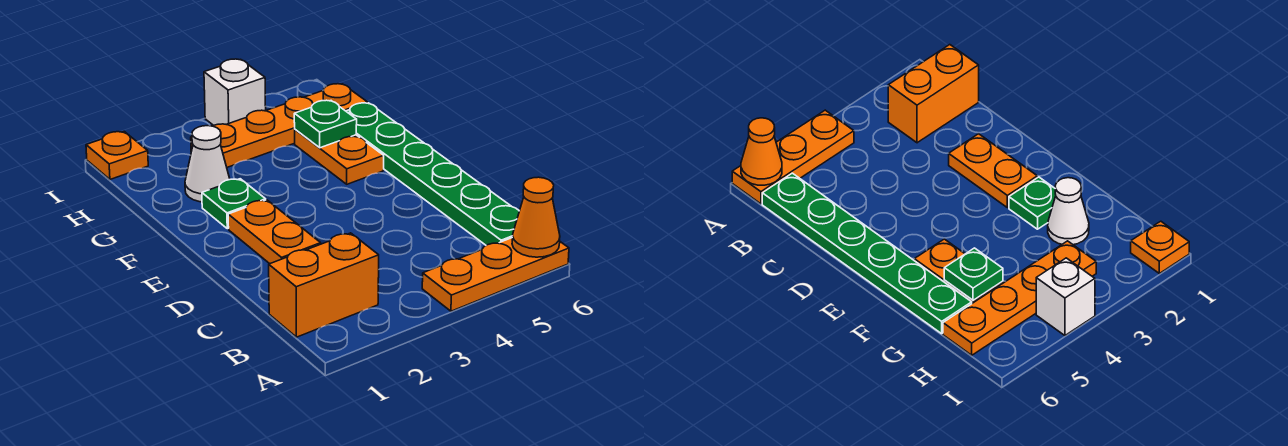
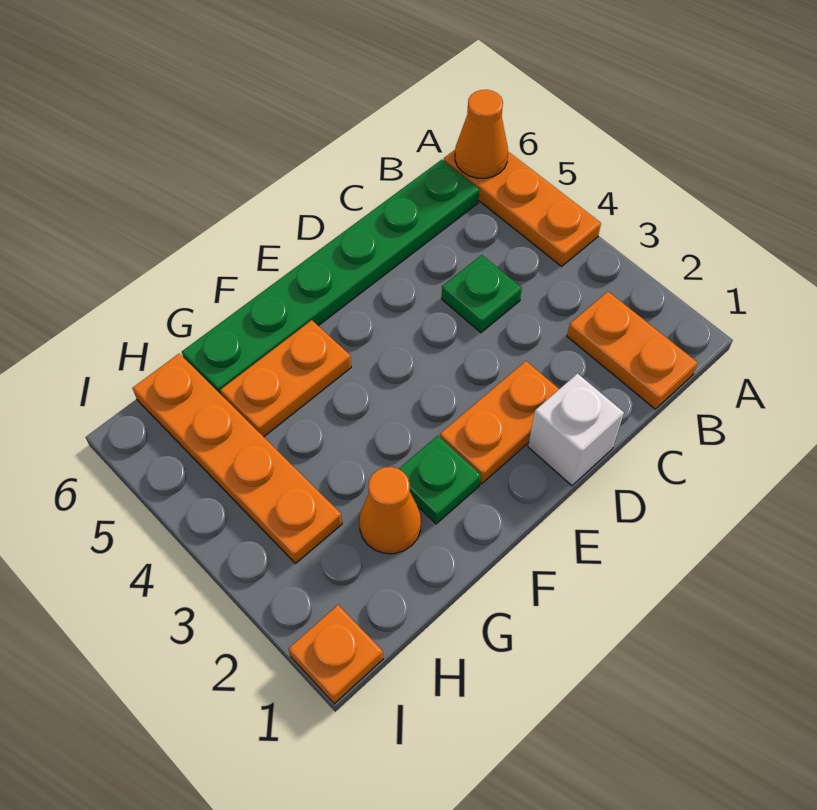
orange brick B1:B2 level 1 -> orange plate B1:B2 level 1
white cone G2 level 1 -> orange cone G2 level 1
green plate G5 level 2 -> green plate C4 level 1
white brick I4 level 1 -> white brick D1 level 1

